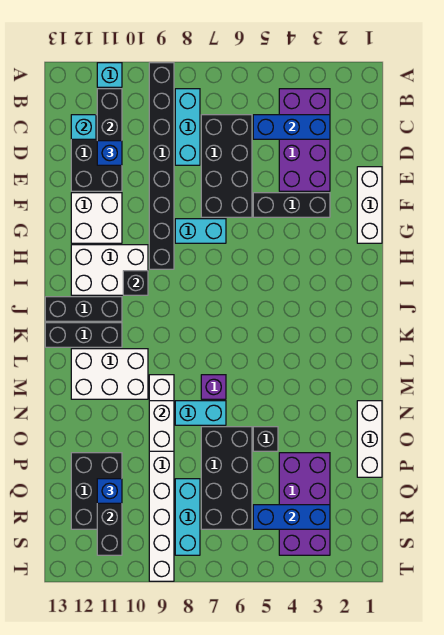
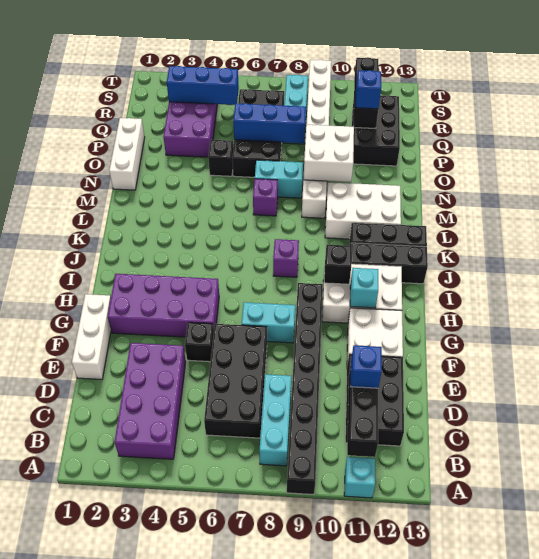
blue brick C3:C5 level 2 -> blue brick P6:P8 level 2
cyan brick C12 level 2 -> cyan brick H11 level 2
black brick F3:F5 level 1 -> black brick F5 level 1
none -> purple brick G2:H5 level 1
none -> purple brick J8 level 1
white brick N9:O9 level 2 -> white brick N9:O10 level 2

